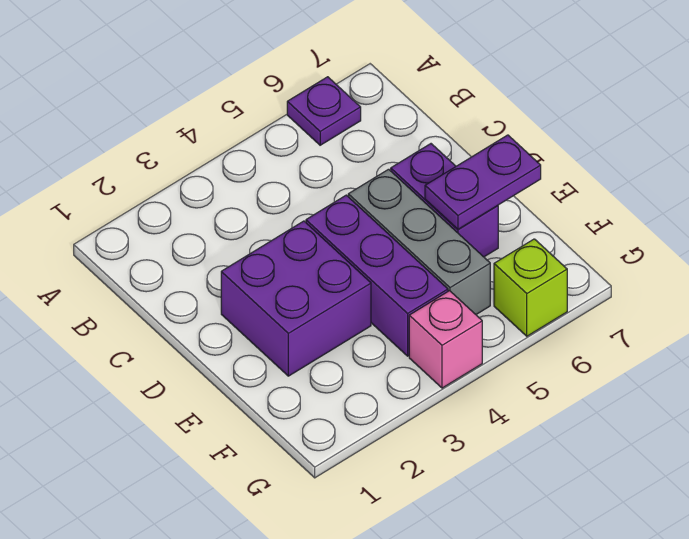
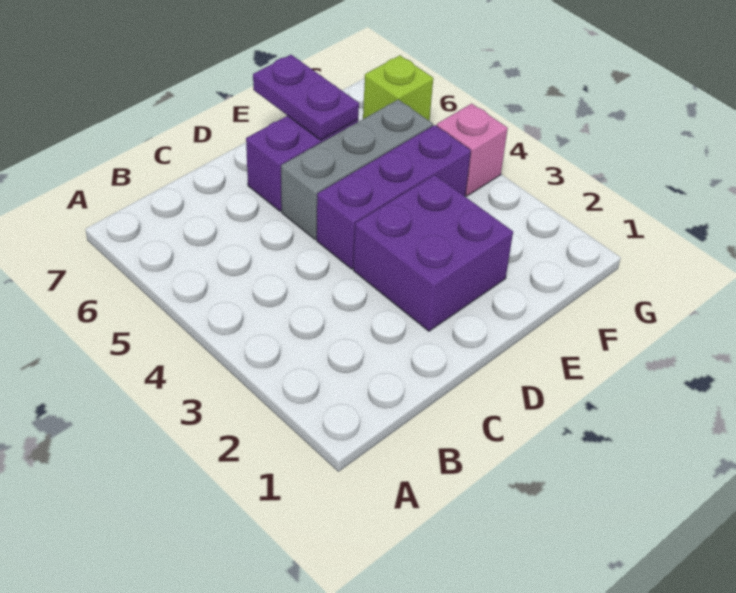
purple plate A6 level 1 -> none

